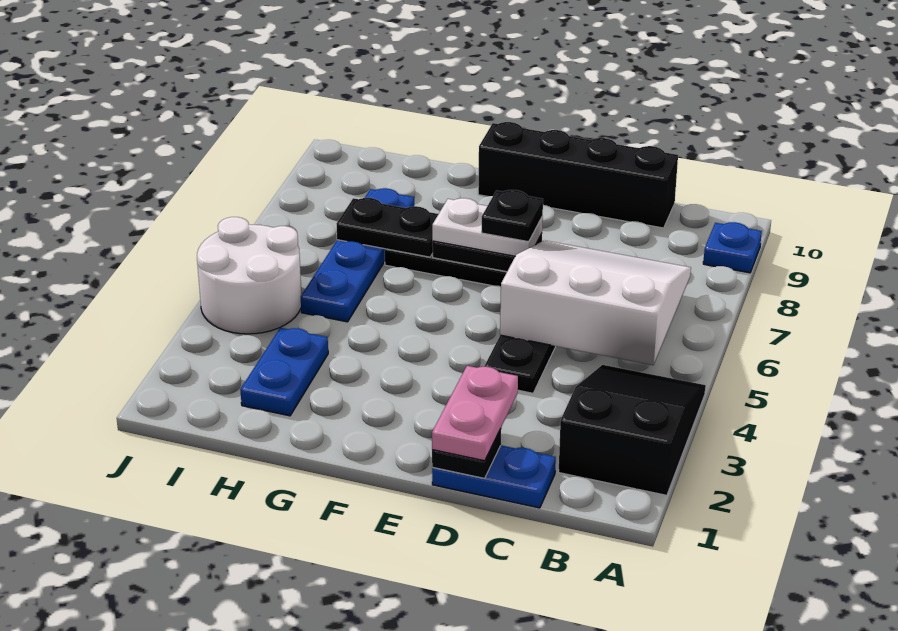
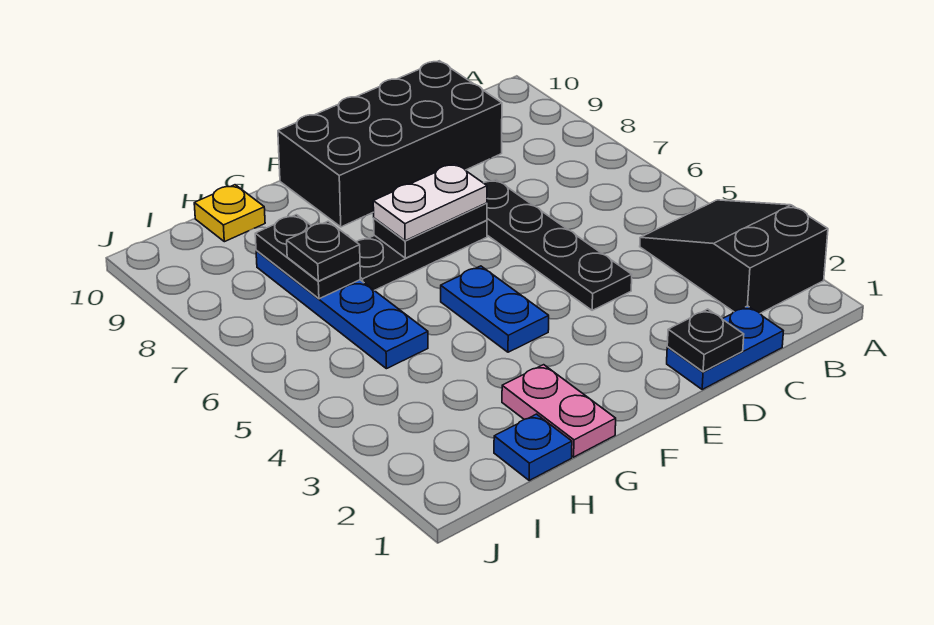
blue plate A9 level 1 -> blue plate H1 level 1
white slope B5:D7 level 2 top 5 -> none
black brick C10:F10 level 1 -> black brick C9:F10 level 1
pink plate D1:D2 level 3 -> pink plate G1:G2 level 1
black plate E7 level 4 -> black plate H7 level 3
black plate G7:H7 level 2 -> black plate H7:H8 level 2
blue plate H2:H3 level 1 -> blue plate F4:F5 level 1
none -> yellow plate H10 level 1
white round brick I4:J5 level 1 -> none

